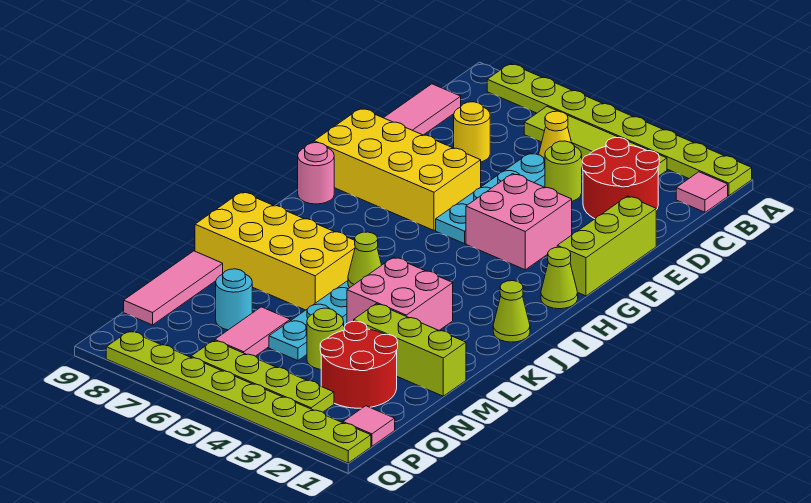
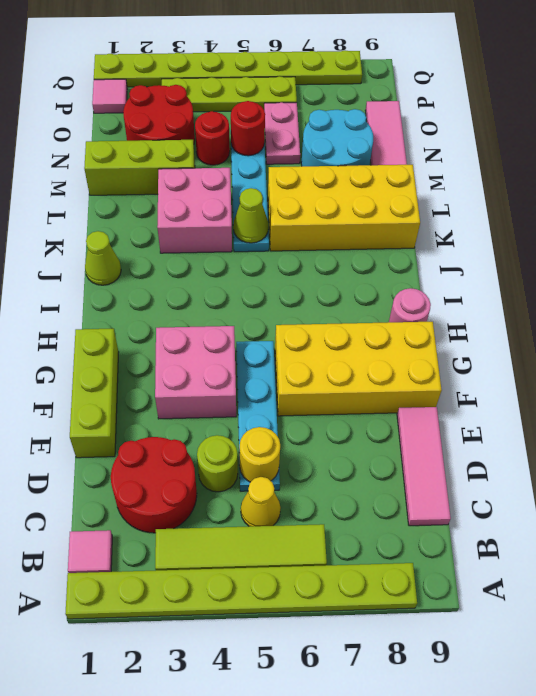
yellow round brick D7 level 1 -> yellow round brick D5 level 2
lime cone H1 level 1 -> none
lime round brick N4 level 1 -> red round brick N4 level 1
none -> red round brick N5 level 2
pink tile N6:O6 level 1 -> pink plate N6:O6 level 1
cyan round brick N7 level 1 -> cyan round brick M7:N8 level 1

